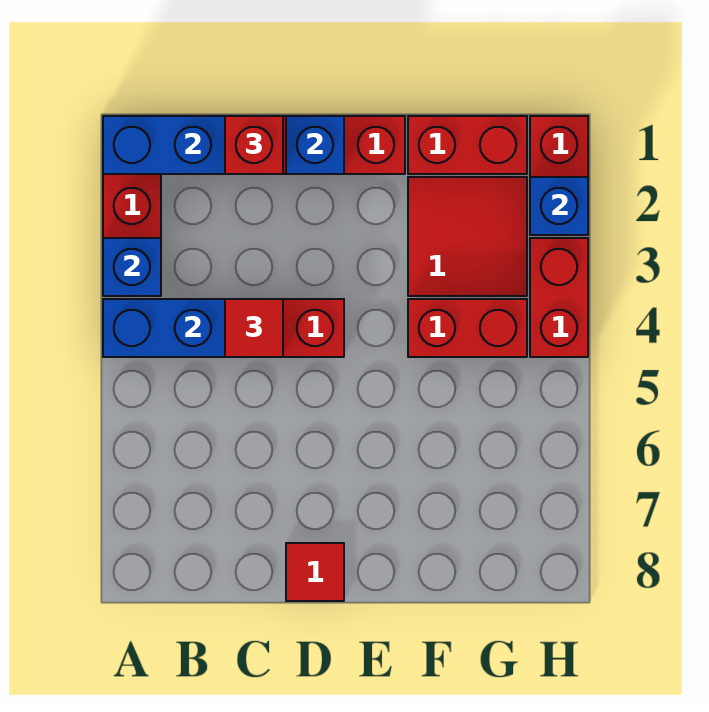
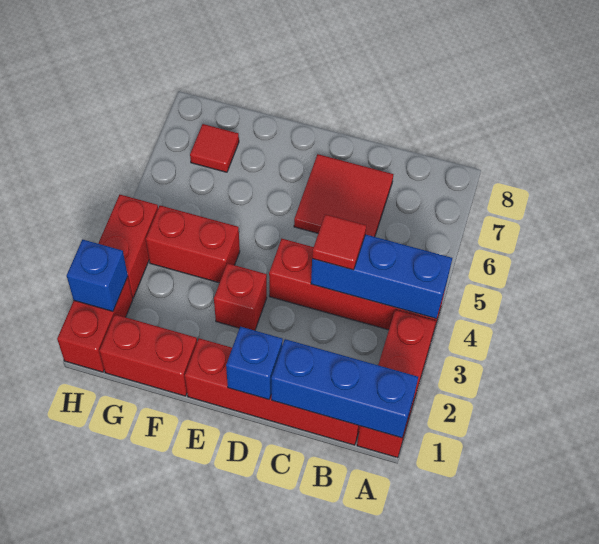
blue brick A3 level 2 -> none
red brick C1 level 3 -> red brick E3 level 1
red tile D8 level 1 -> red tile G7 level 1
red tile F2:G3 level 1 -> red tile C6:D7 level 1

